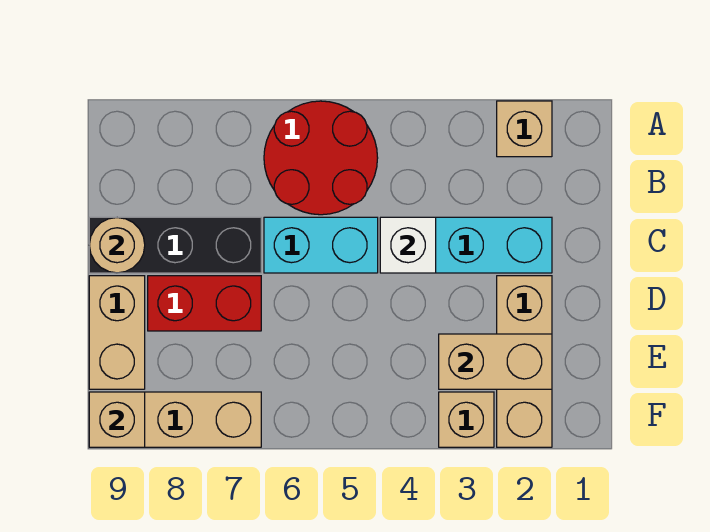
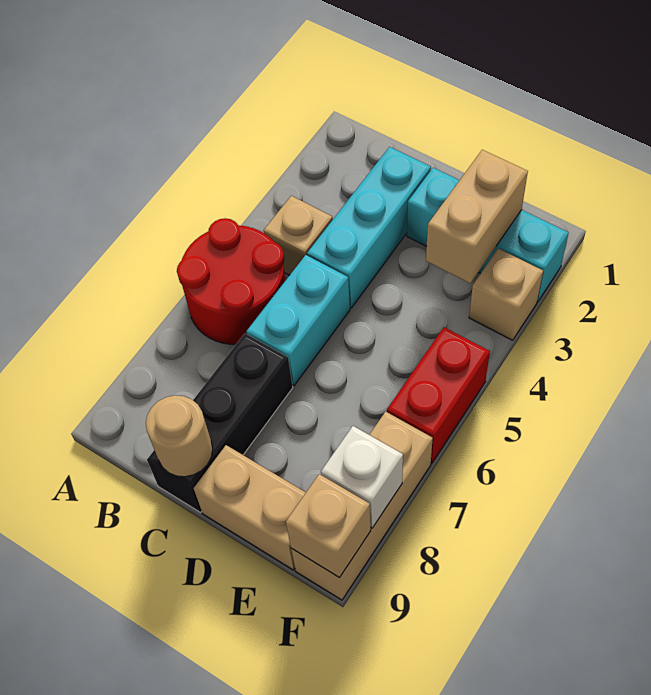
tan brick A2 level 1 -> tan brick B4 level 1
white brick C4 level 2 -> white brick F8 level 2
tan brick D2:F2 level 1 -> cyan brick D2:F2 level 1
red brick D7:D8 level 1 -> red brick F5:F6 level 1

